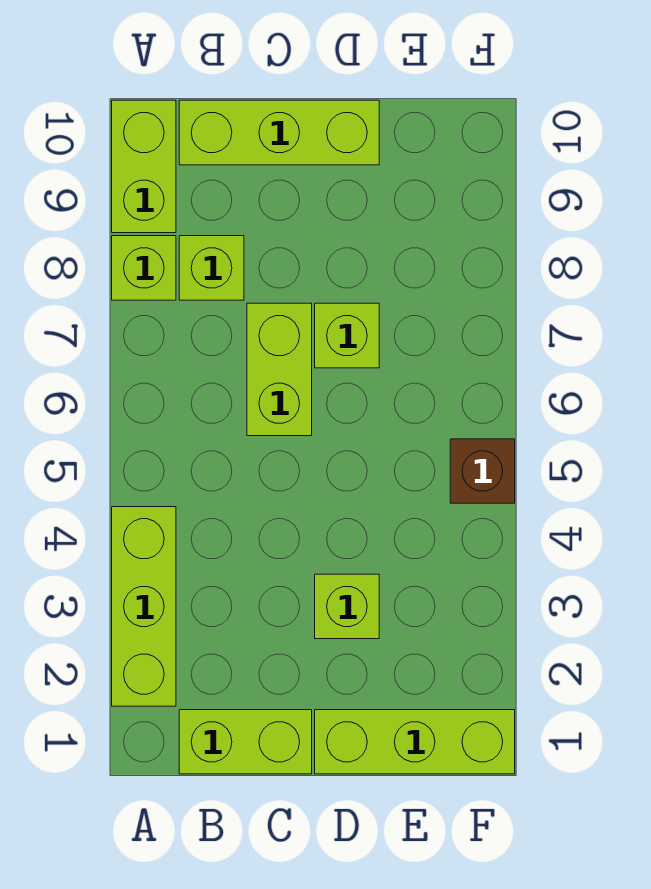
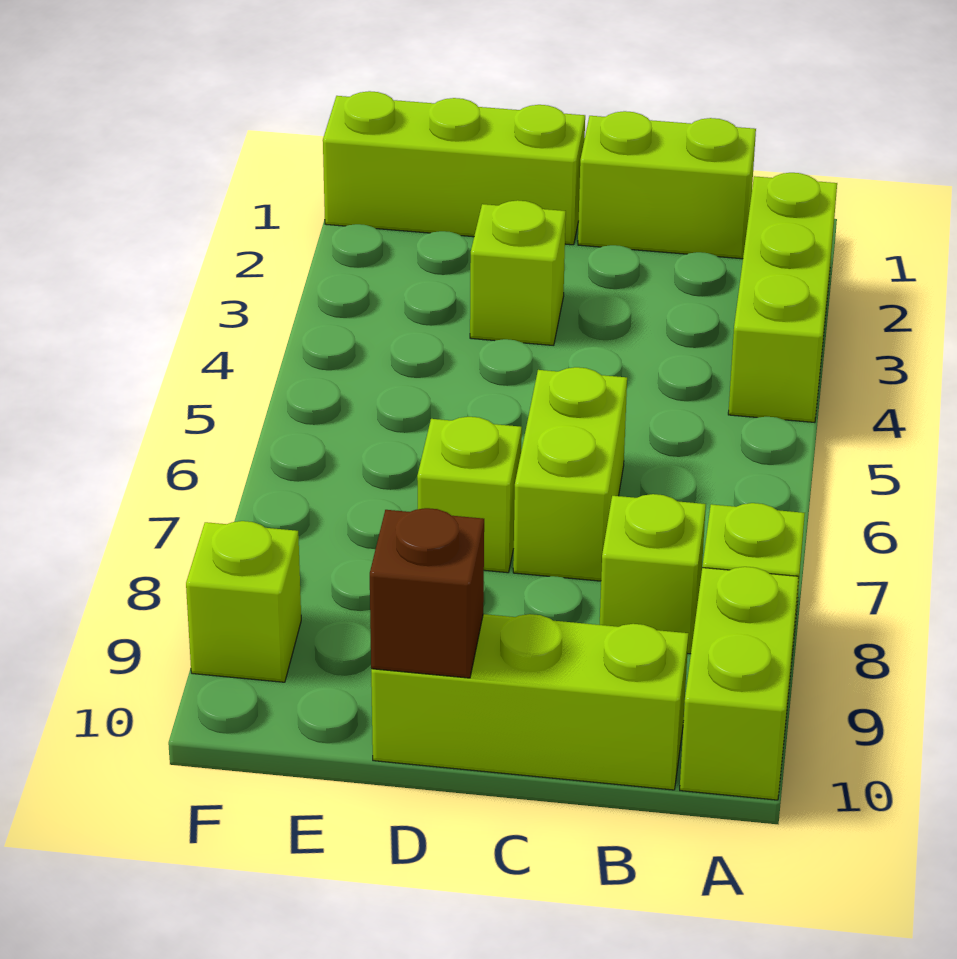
brown brick F5 level 1 -> brown brick D10 level 2
none -> lime brick F9 level 1

